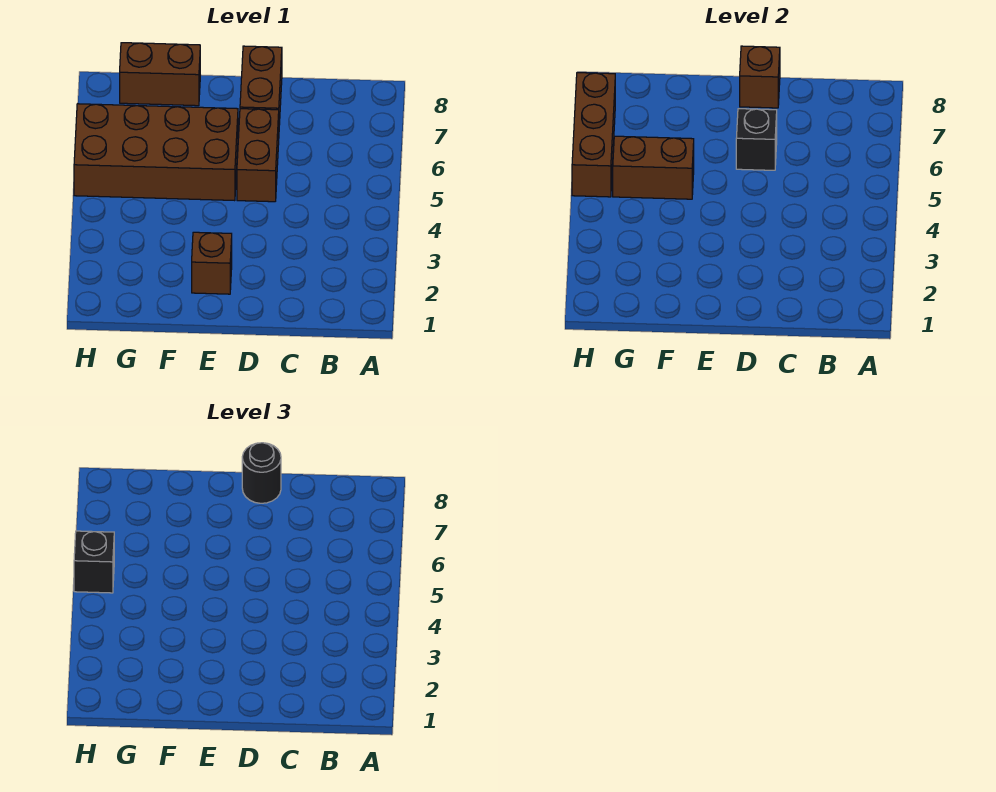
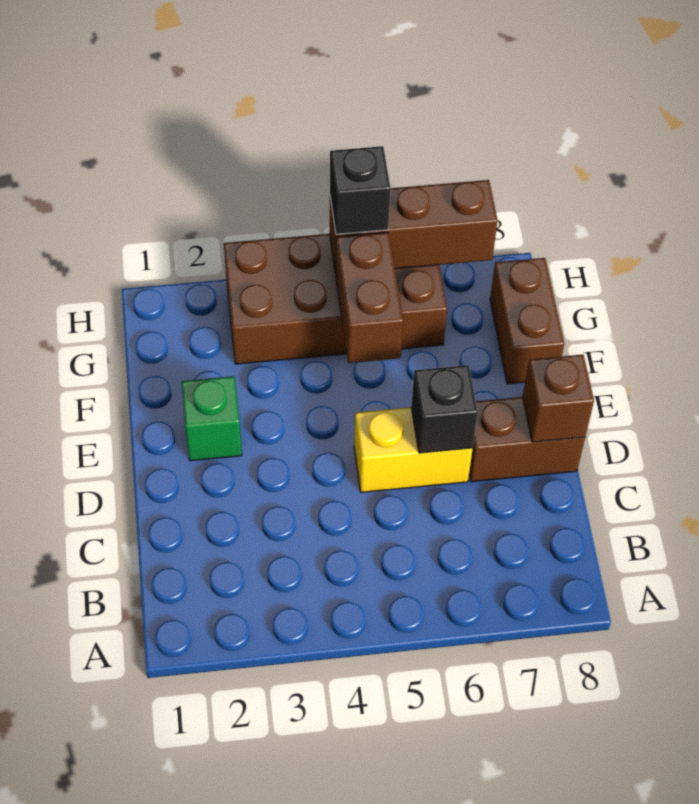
brown brick D5:D6 level 1 -> yellow brick D5:D6 level 1
black round brick D8 level 3 -> none
brown brick E2 level 1 -> green brick E2 level 1
brown brick E5:H6 level 1 -> brown brick G3:H6 level 1

